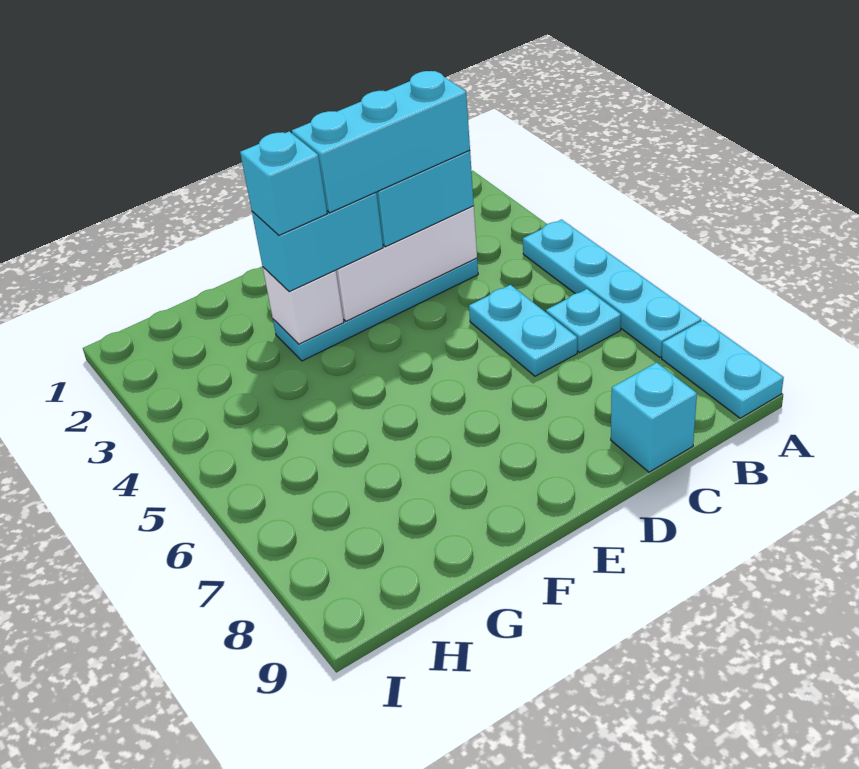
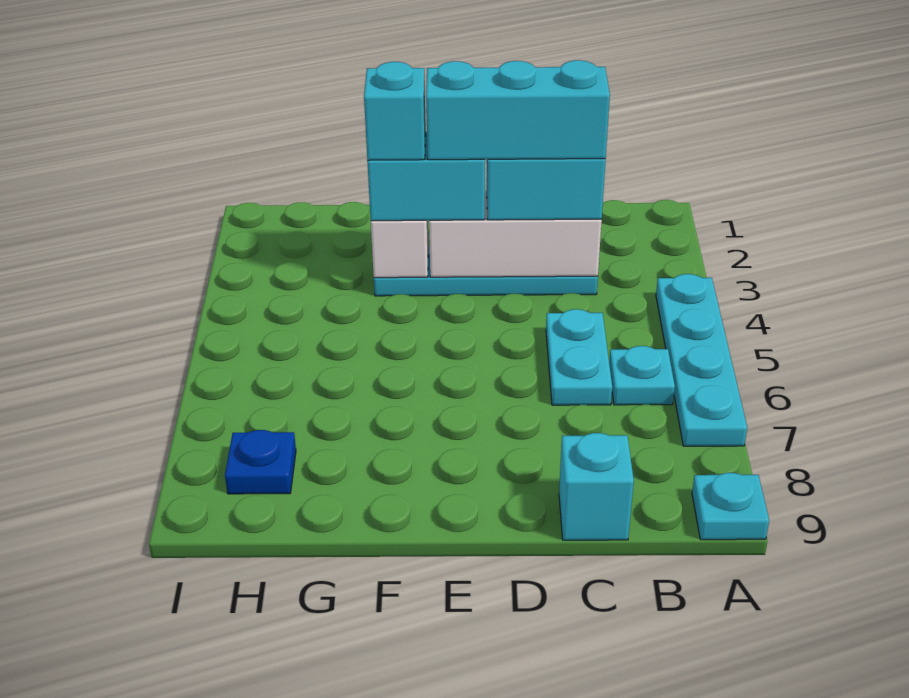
cyan plate A8:A9 level 1 -> cyan plate A9 level 1
none -> blue plate H8 level 1

